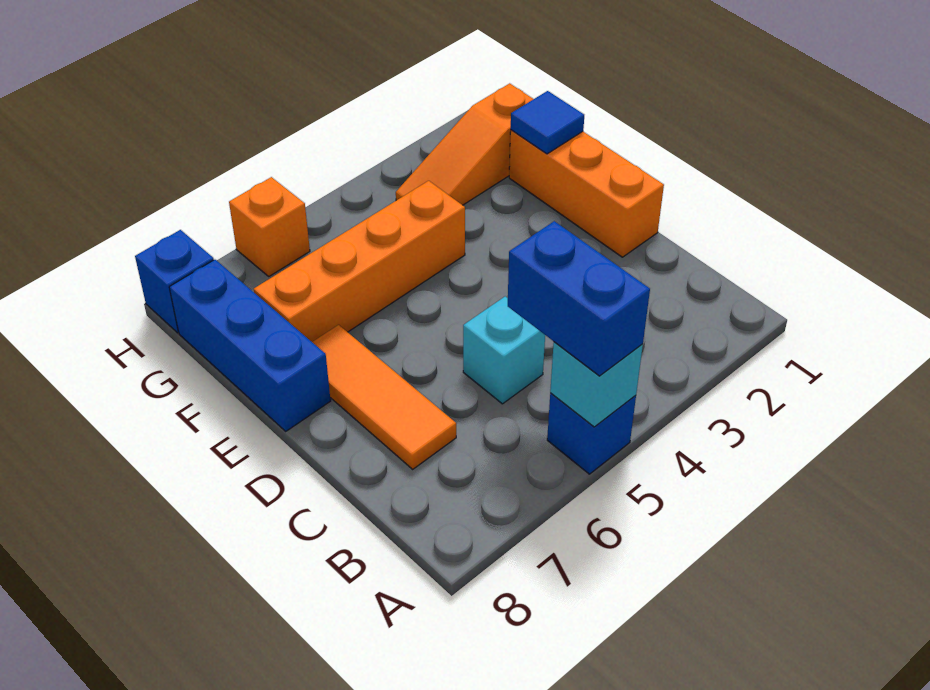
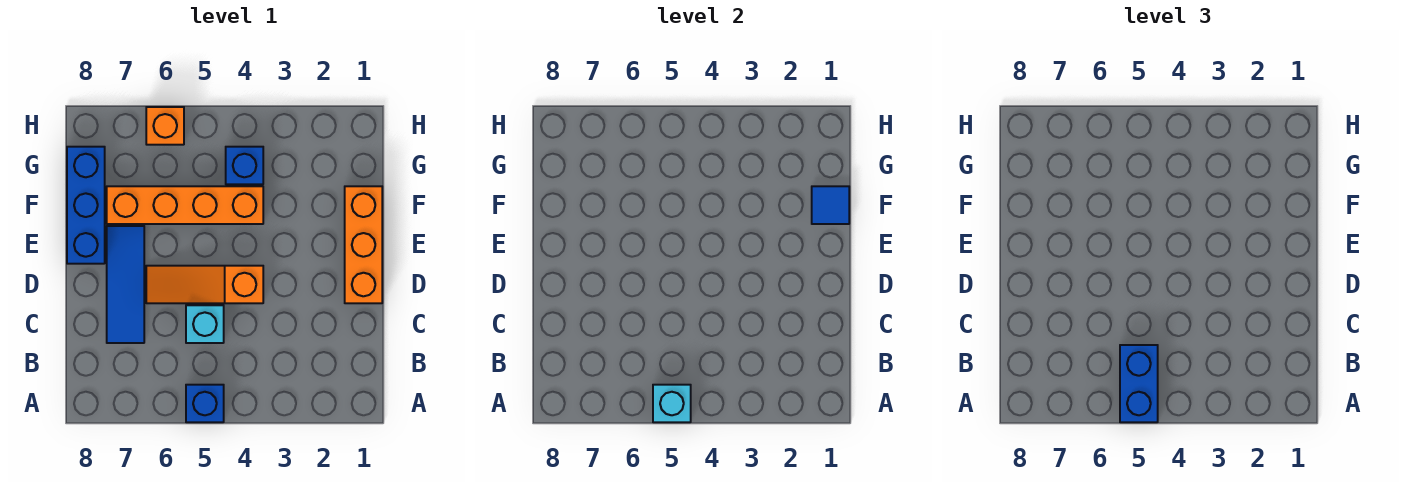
orange tile C7:E7 level 1 -> blue tile C7:E7 level 1
orange slope G1:G3 level 1 top 1 -> orange slope D4:D6 level 1 top 4
blue brick H8 level 1 -> blue brick G4 level 1

